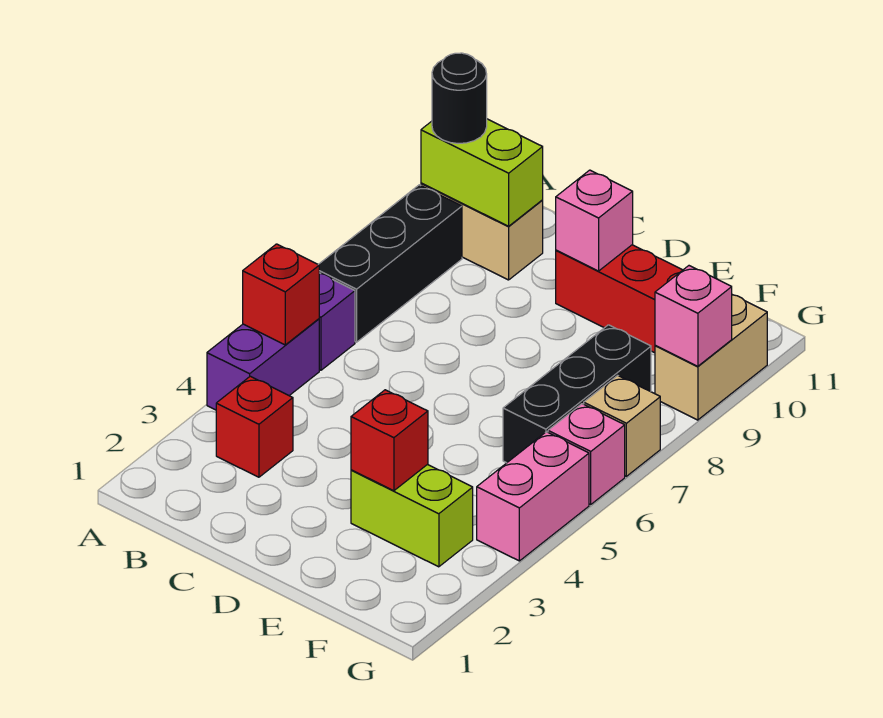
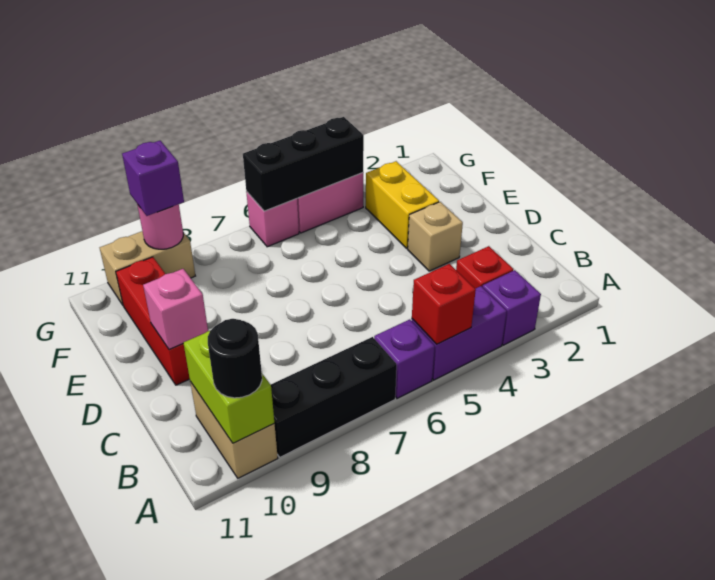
none -> purple brick A3 level 1
lime brick E3:F3 level 1 -> yellow brick E3:F3 level 1
red brick E3 level 2 -> none
black brick F6:F8 level 1 -> black brick G4:G6 level 2
tan brick G7 level 1 -> tan brick D3 level 1
pink brick G9 level 2 -> pink round brick G9 level 2
none -> purple brick G9 level 3

